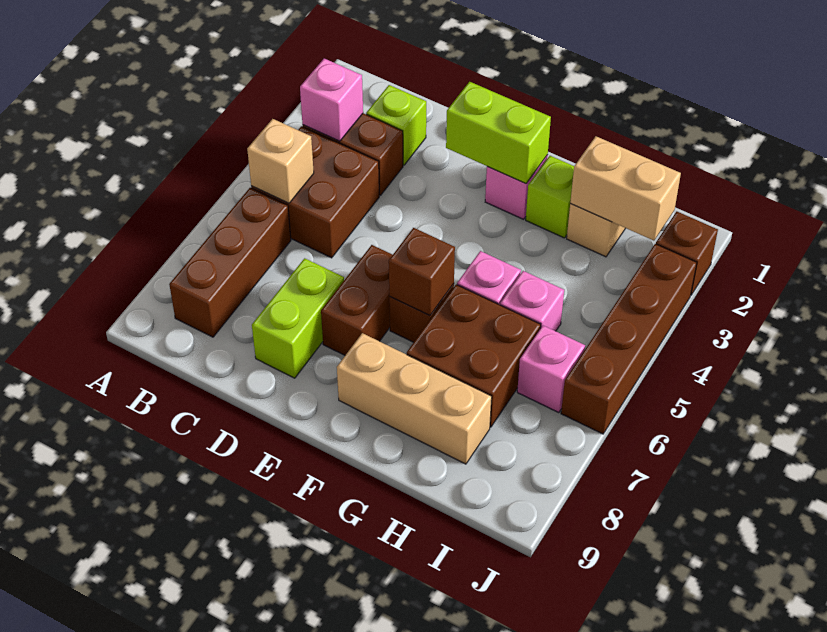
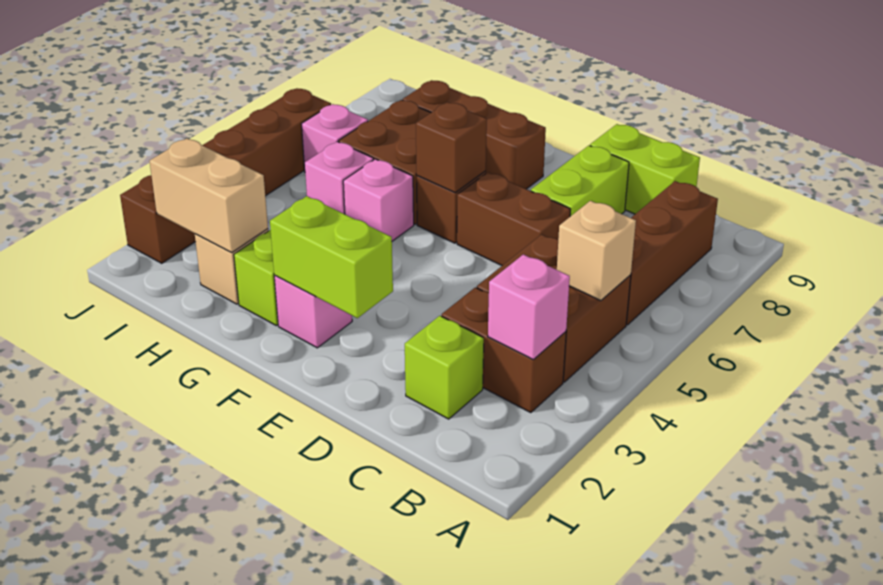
none -> lime brick C9:D9 level 1
brown brick E6:E7 level 1 -> brown brick D6:E6 level 1
tan brick F8:H8 level 1 -> brown brick F8:H8 level 1

